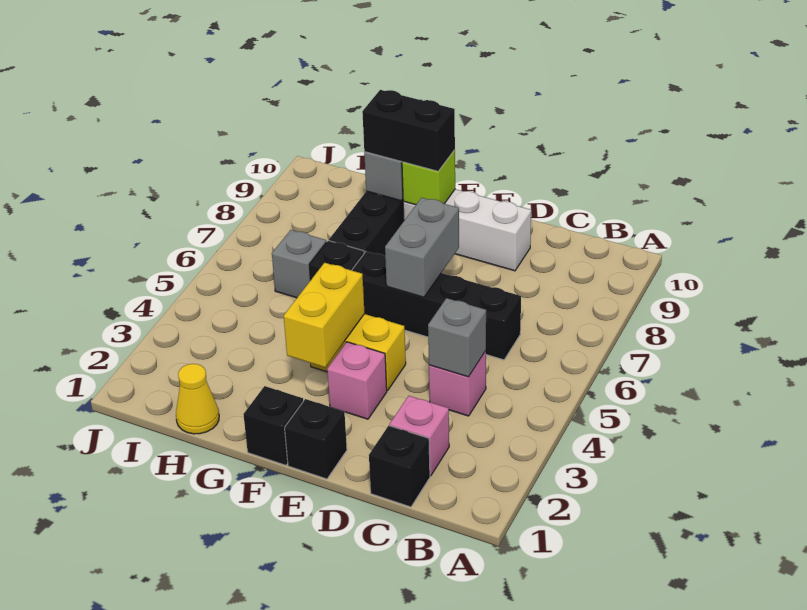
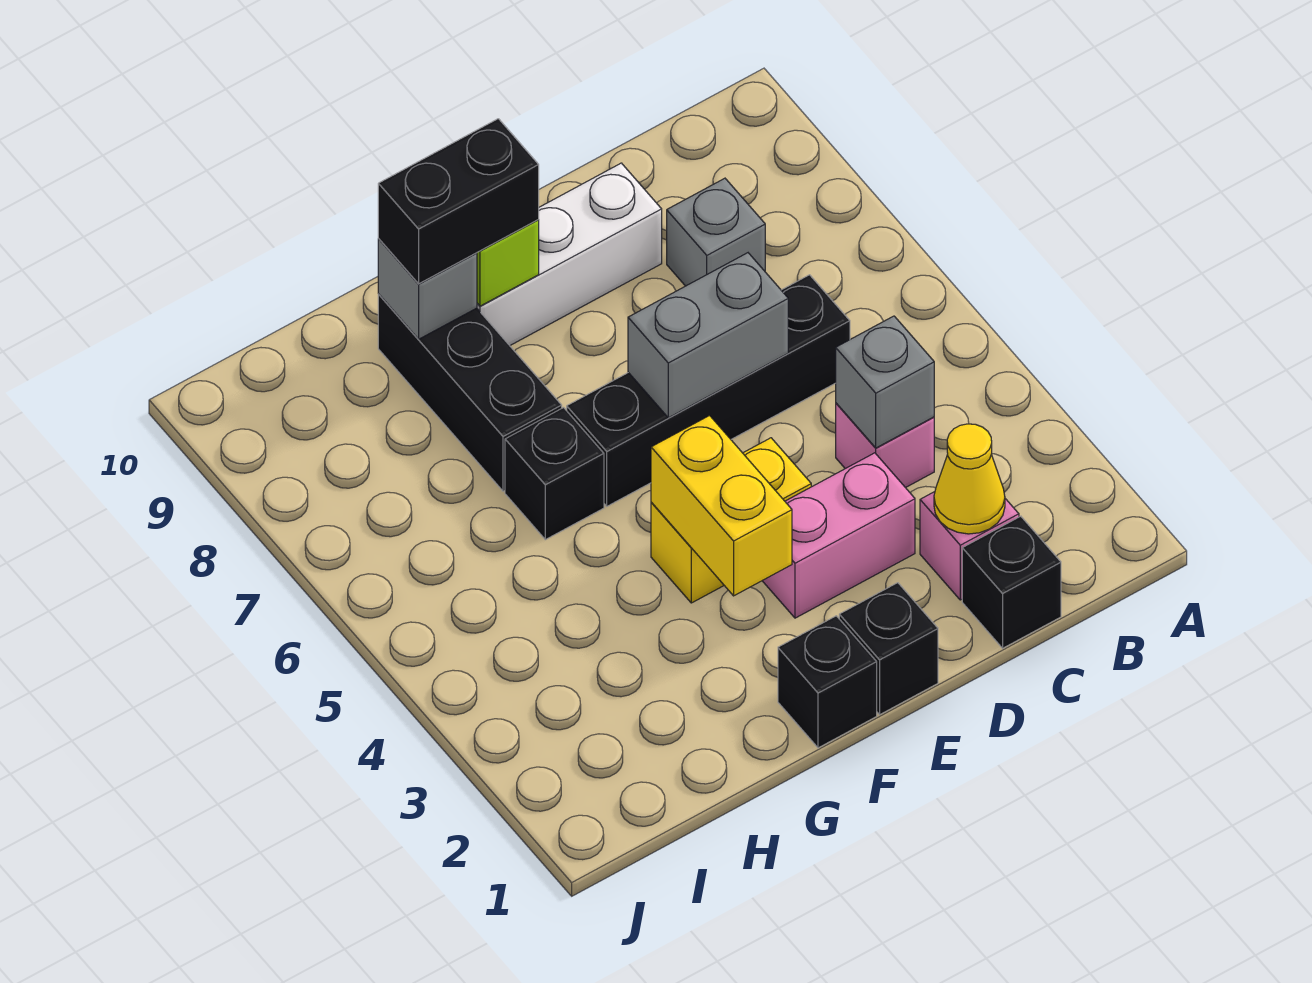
pink brick E3 level 1 -> pink brick D3:E3 level 1
grey brick E6:E7 level 2 -> grey brick D6:E6 level 2
yellow cone H1 level 1 -> yellow cone C2 level 2
grey brick H6 level 1 -> grey brick C8 level 1

